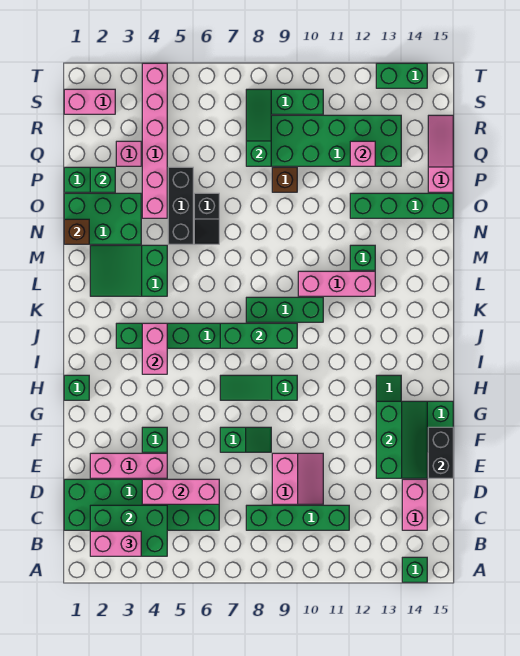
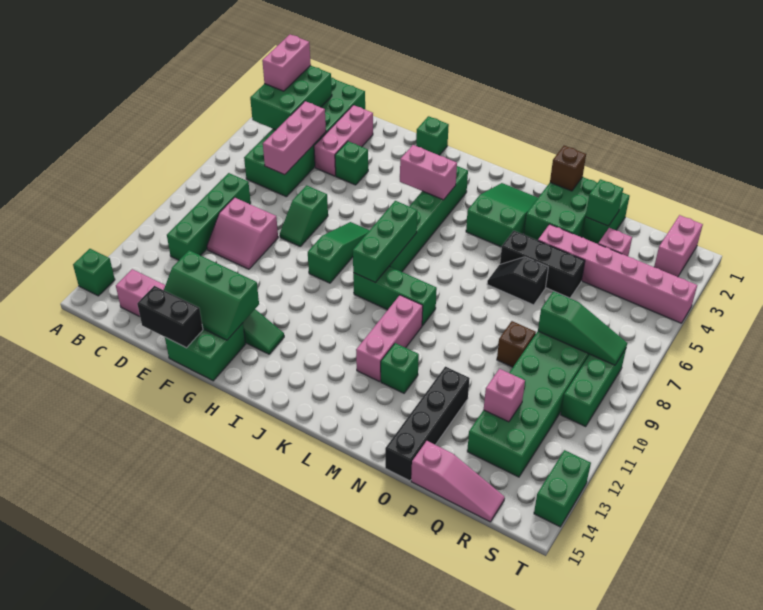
green brick K8:K10 level 1 -> green brick J9:L9 level 1
green brick O12:O15 level 1 -> black brick O12:O15 level 1

